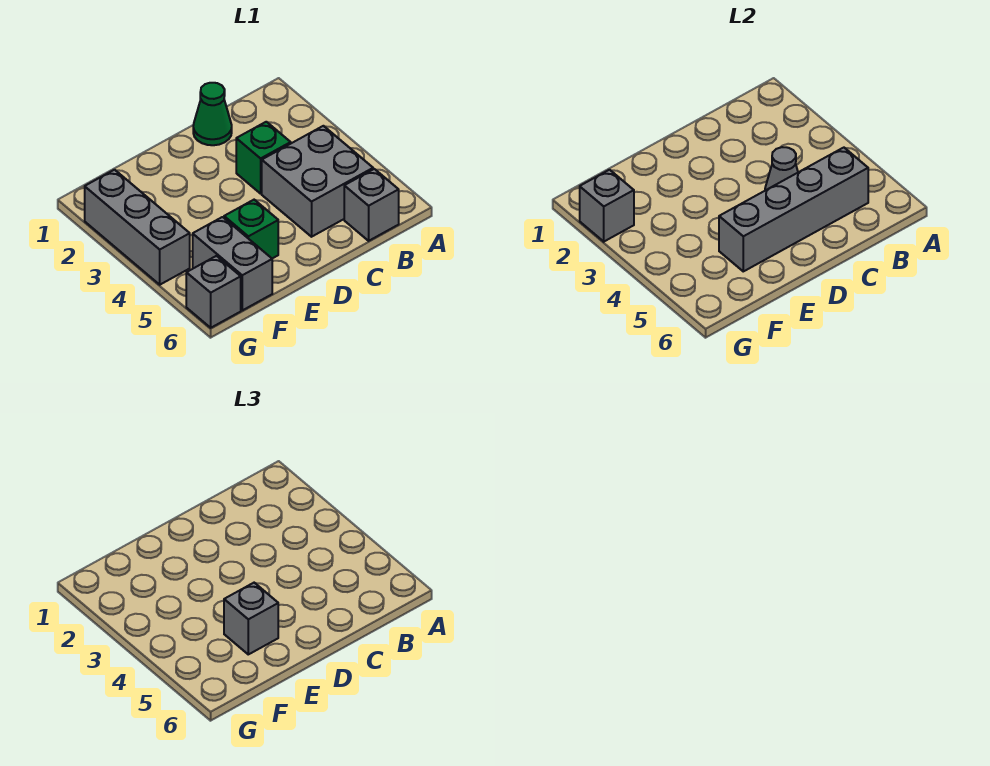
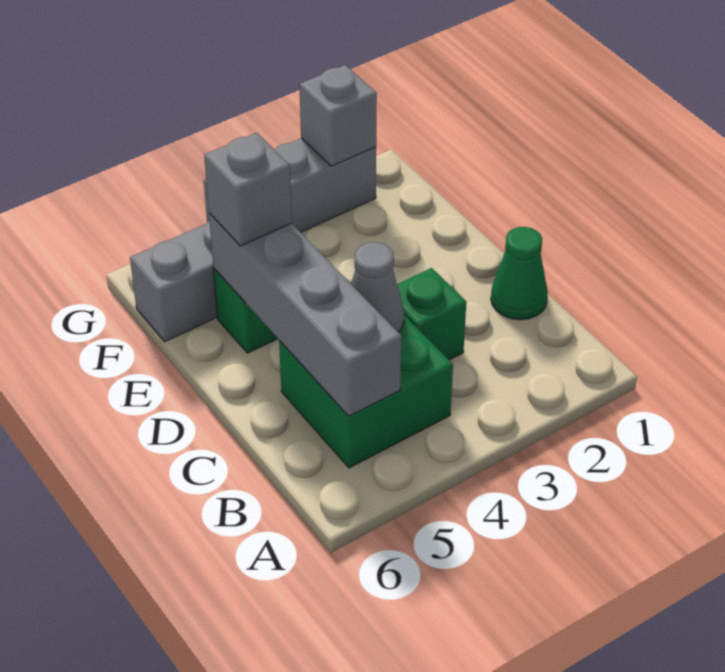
grey brick B4:C5 level 1 -> green brick B4:C5 level 1
grey brick B6 level 1 -> none
grey brick G6 level 1 -> none

